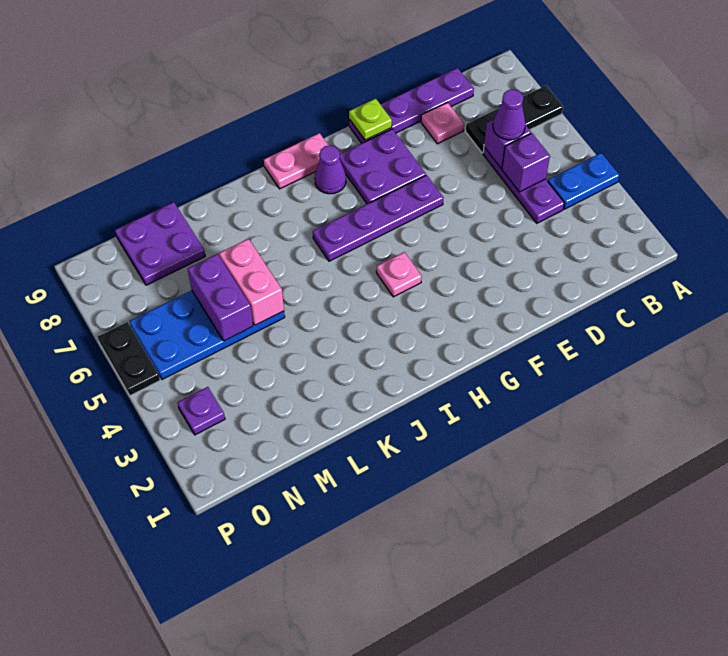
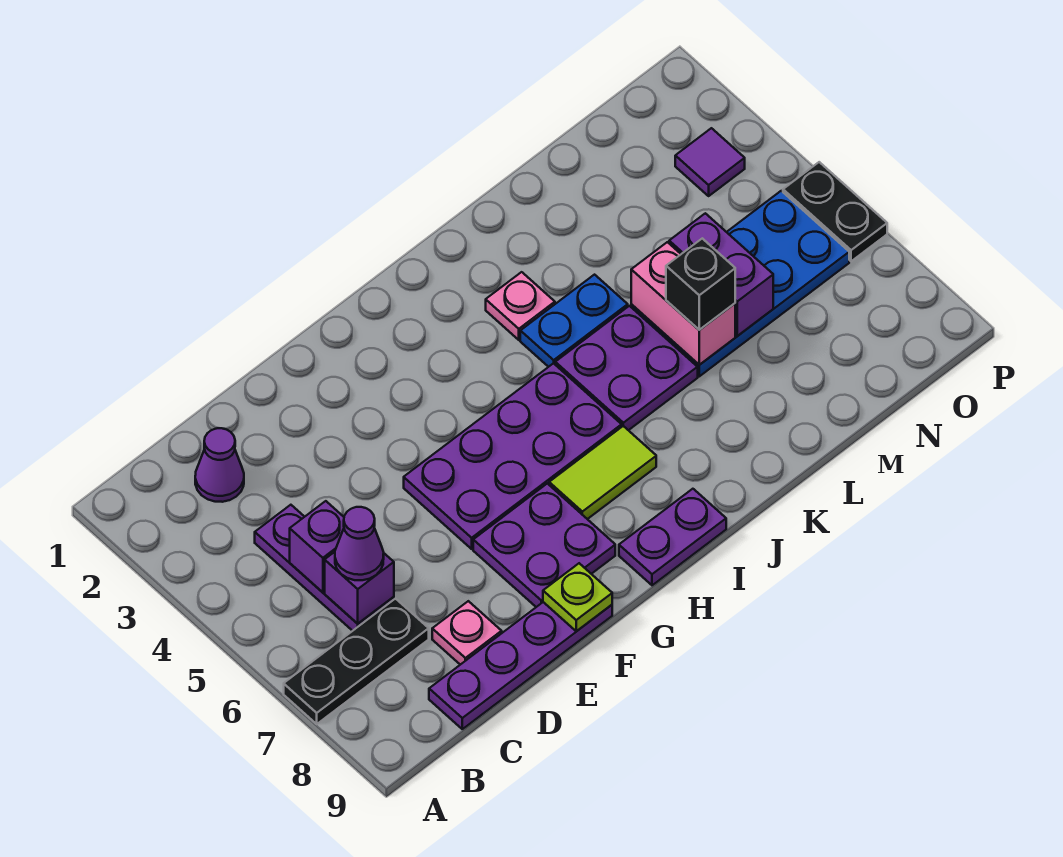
blue plate A4:B4 level 1 -> blue plate J4:K4 level 1
purple plate F6:I6 level 1 -> purple plate F5:I6 level 1
pink plate H4 level 1 -> pink plate J3 level 1
none -> lime tile H7:I7 level 1
purple cone H8 level 1 -> purple cone C2 level 1
pink plate H9:I9 level 1 -> purple plate H9:I9 level 1
none -> black brick L6 level 3
purple plate M8:N9 level 1 -> purple plate J5:K6 level 1
purple plate O3 level 1 -> purple tile O3 level 1

